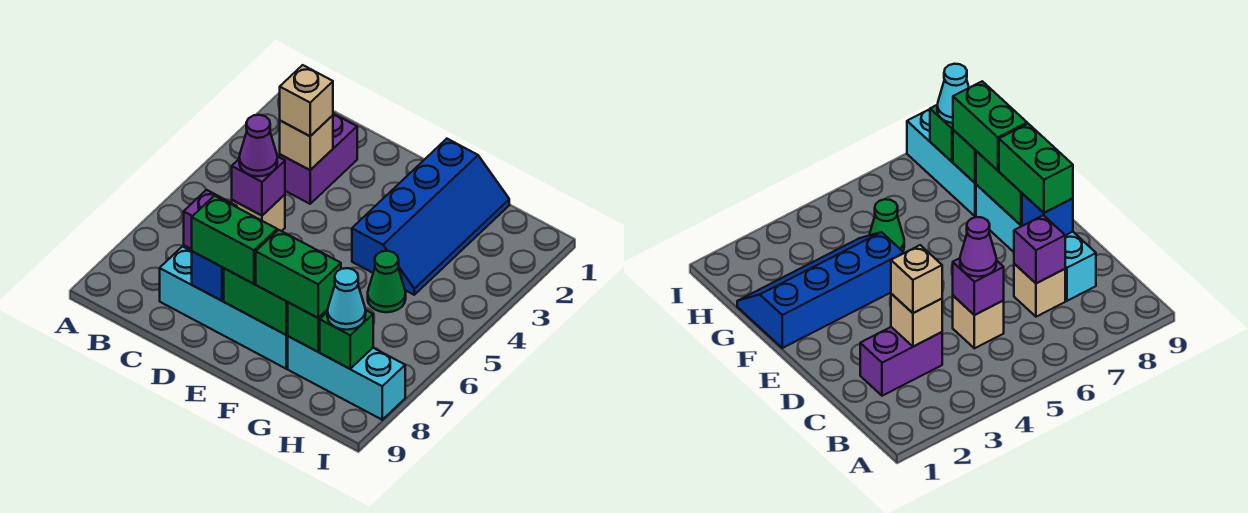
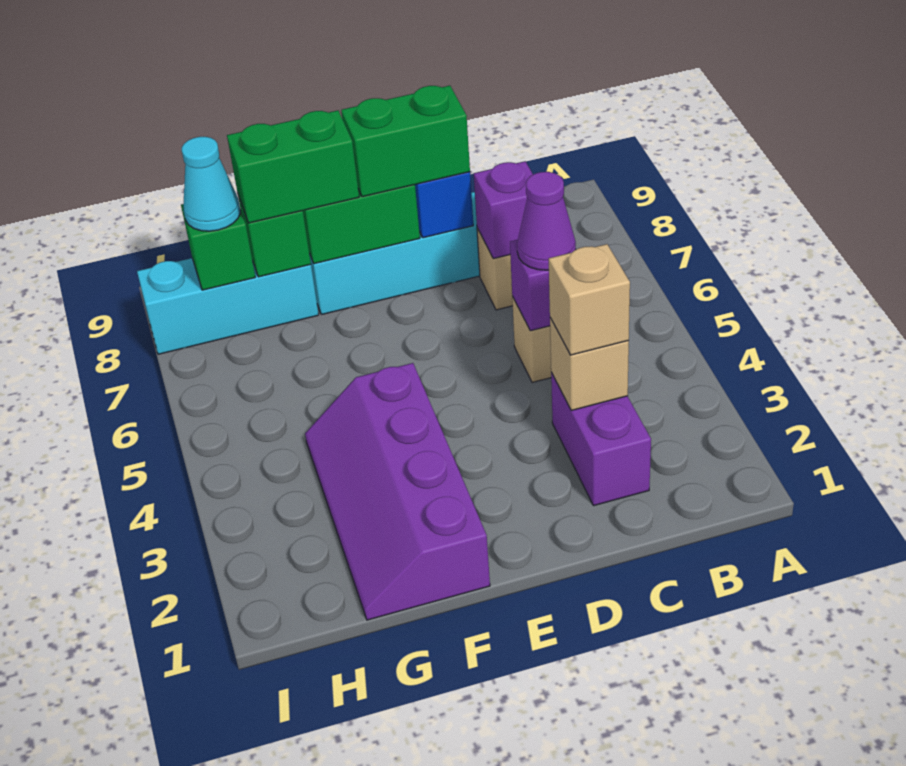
blue slope F1:G4 level 1 top F -> purple slope F1:G4 level 1 top F
green cone G5 level 1 -> none

